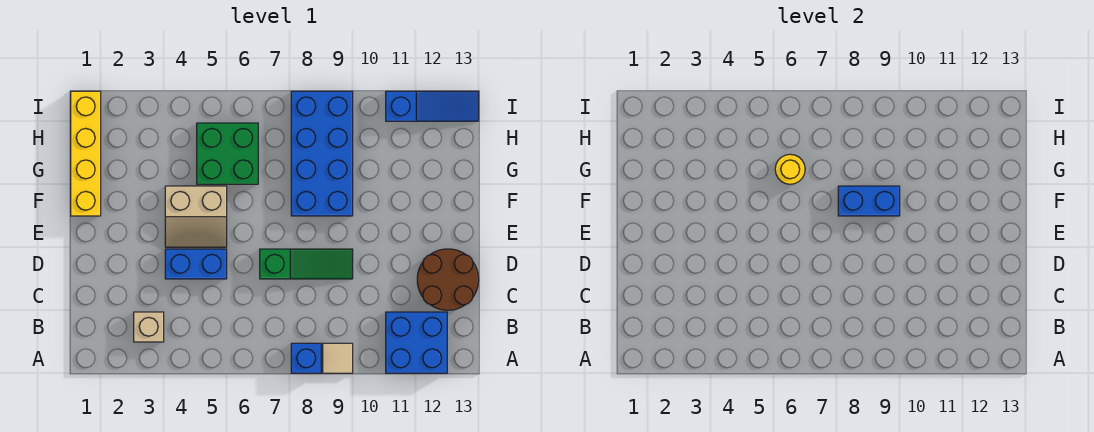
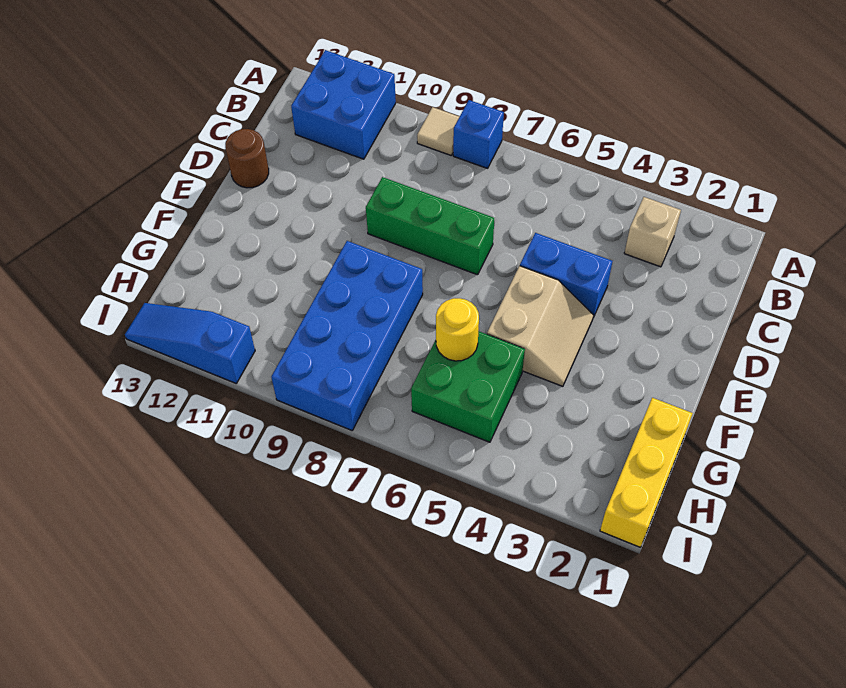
brown round brick C12:D13 level 1 -> brown round brick D13 level 1
green slope D7:D9 level 1 top 7 -> green brick D7:D9 level 1
tan slope E4:F5 level 1 top F -> tan slope E4:F5 level 1 top 5
yellow brick F1:I1 level 1 -> yellow brick G1:I1 level 1
blue brick F8:F9 level 2 -> none

